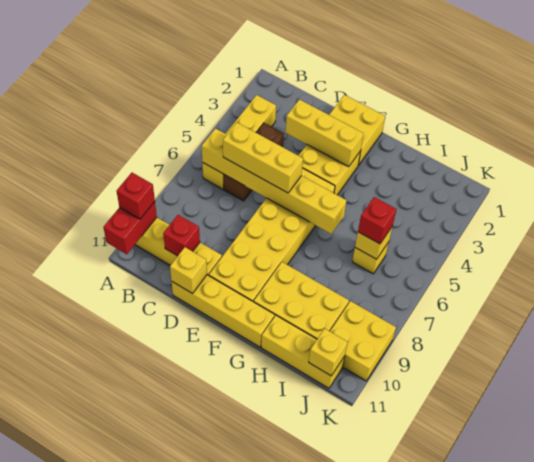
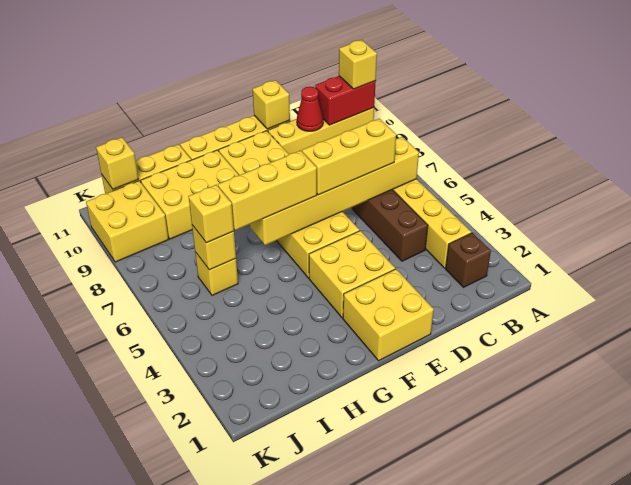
red brick A10:A11 level 2 -> red brick A10:B10 level 2
red brick A10 level 3 -> yellow brick A10 level 3
none -> brown brick B2 level 1
red brick C10 level 2 -> red cone C10 level 2
yellow brick D3:F3 level 2 -> yellow brick F6:H6 level 3
red brick I6 level 3 -> yellow brick I6 level 3

